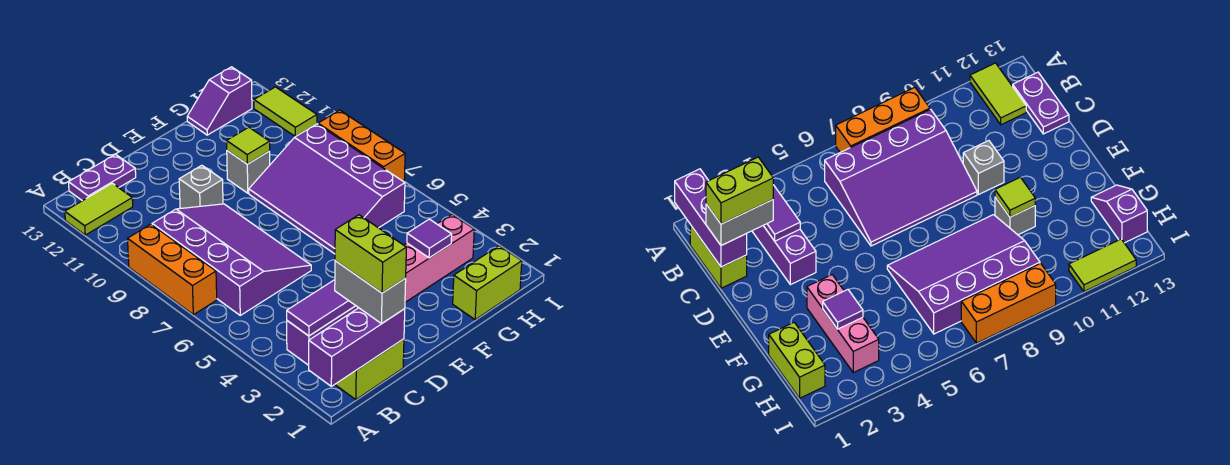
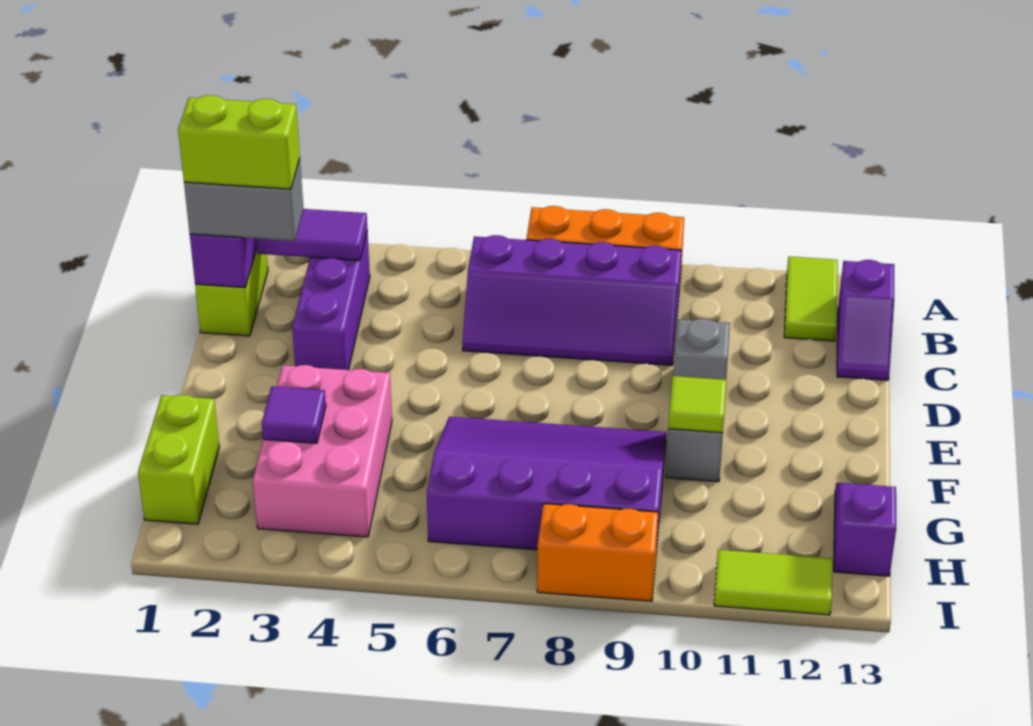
purple tile B3:C3 level 2 -> purple tile B2:B3 level 2
purple slope B6:D9 level 1 top B -> purple slope B6:C9 level 1 top B
purple plate B13:C13 level 1 -> purple slope B13:C13 level 1 top B
pink brick F3:H3 level 1 -> pink brick F3:H4 level 1
orange brick I7:I9 level 1 -> orange brick I8:I9 level 1

